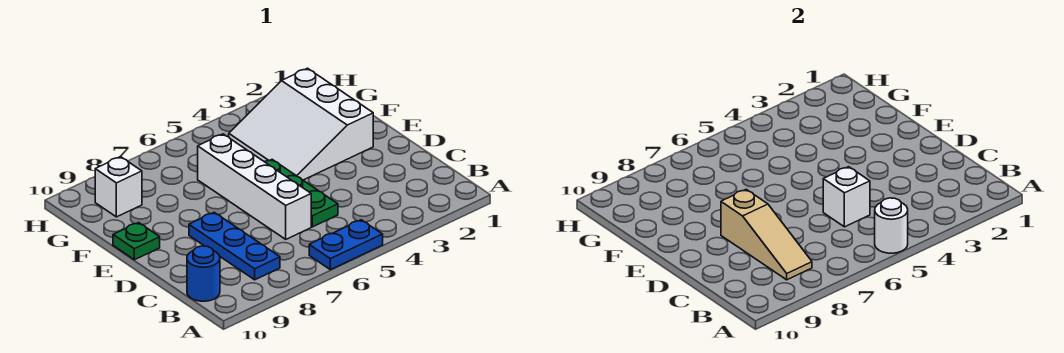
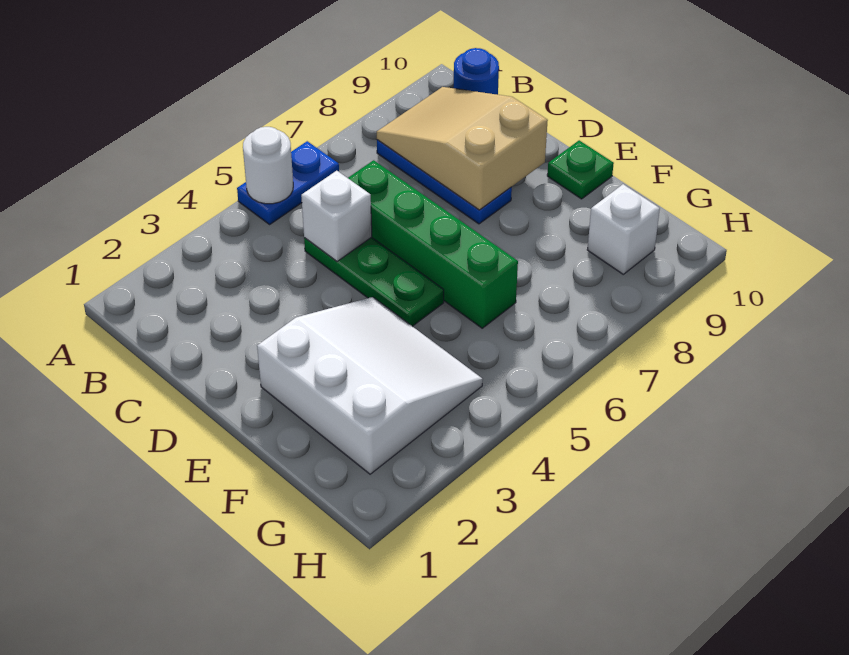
tan slope B8:D8 level 2 top D -> tan slope B8:D9 level 2 top D
white brick C6:F6 level 1 -> green brick C6:F6 level 1

